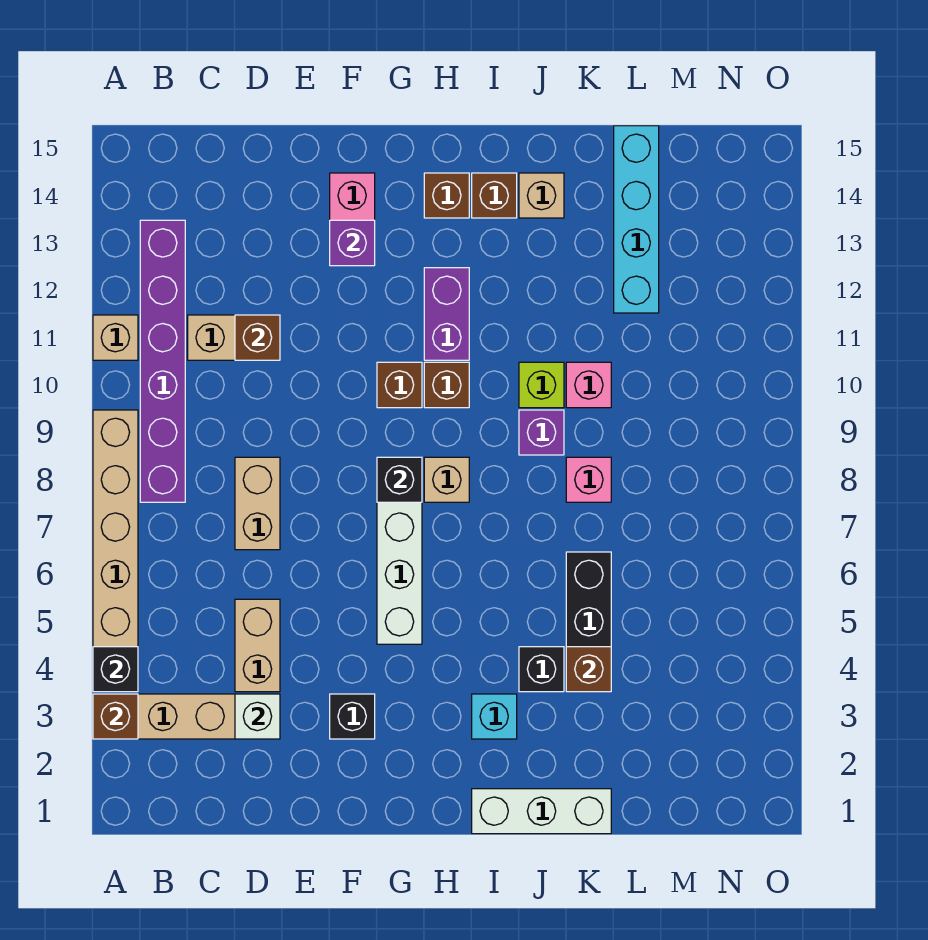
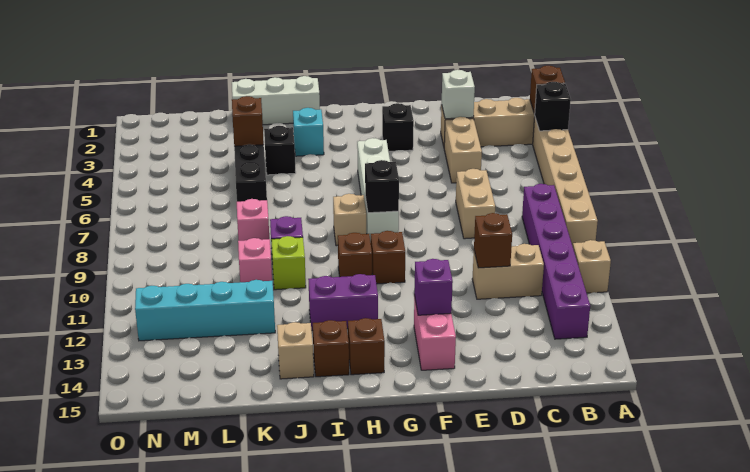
purple brick H11:H12 level 1 -> purple brick H12:I12 level 1
cyan brick L12:L15 level 1 -> cyan brick K12:N12 level 1

